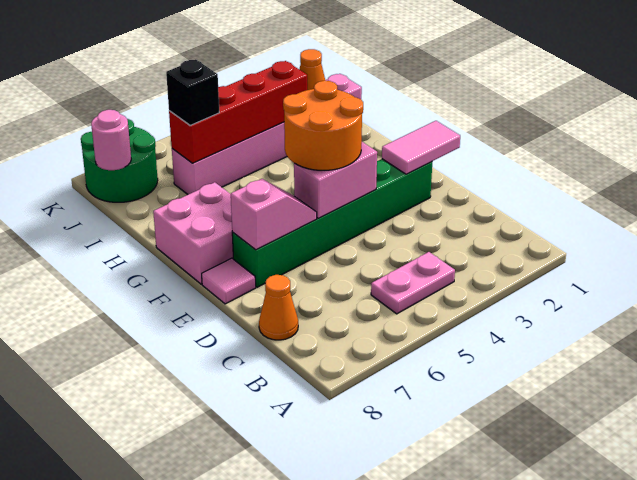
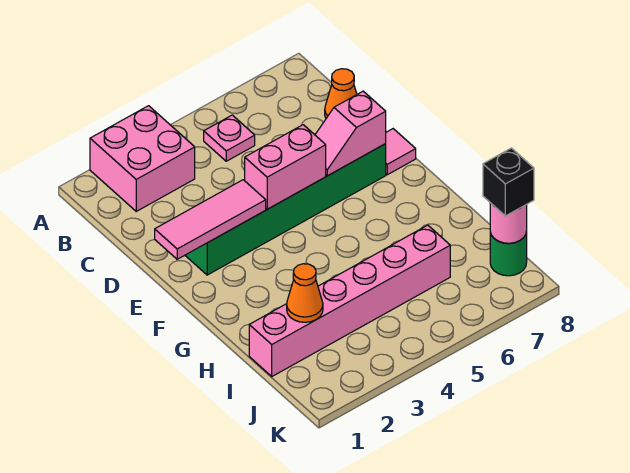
pink plate B4:B5 level 1 -> pink plate B5 level 1
pink tile E1:E2 level 2 -> pink tile E1:E3 level 2
orange round brick E4:F5 level 3 -> none
pink brick F7:G8 level 1 -> pink brick A2:B3 level 1
red brick I3:I6 level 2 -> none
black brick I6 level 3 -> black brick J8 level 3
green round brick J7:K8 level 1 -> green round brick J8 level 1

